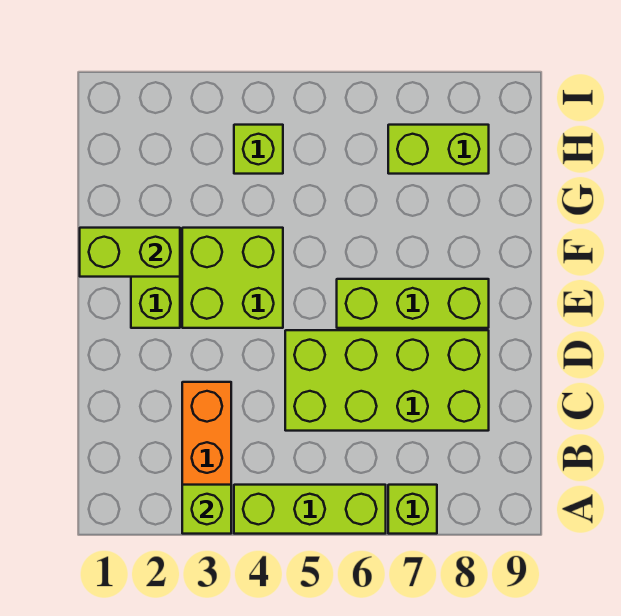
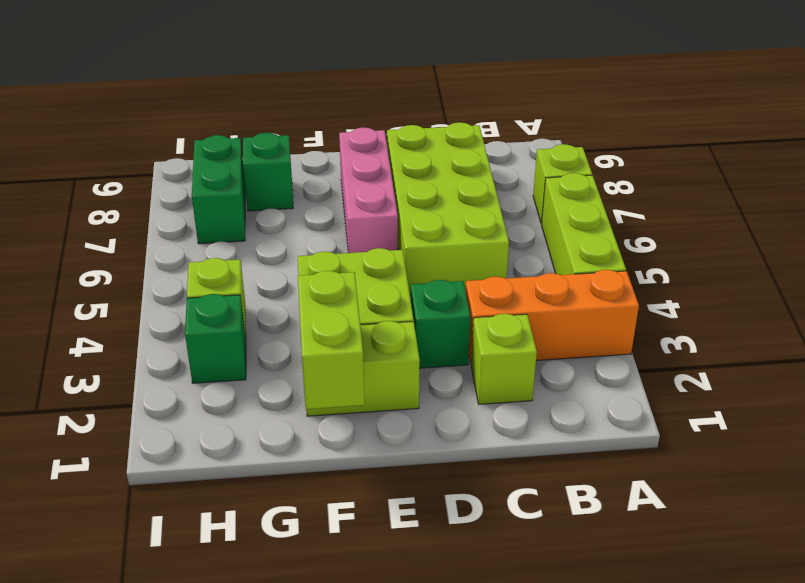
lime brick A3 level 2 -> lime brick C2 level 1
none -> green brick D3 level 1
lime brick E6:E8 level 1 -> pink brick E6:E8 level 1
none -> green brick G8 level 1
none -> green brick H3 level 1
lime brick H7:H8 level 1 -> green brick H7:H8 level 1

